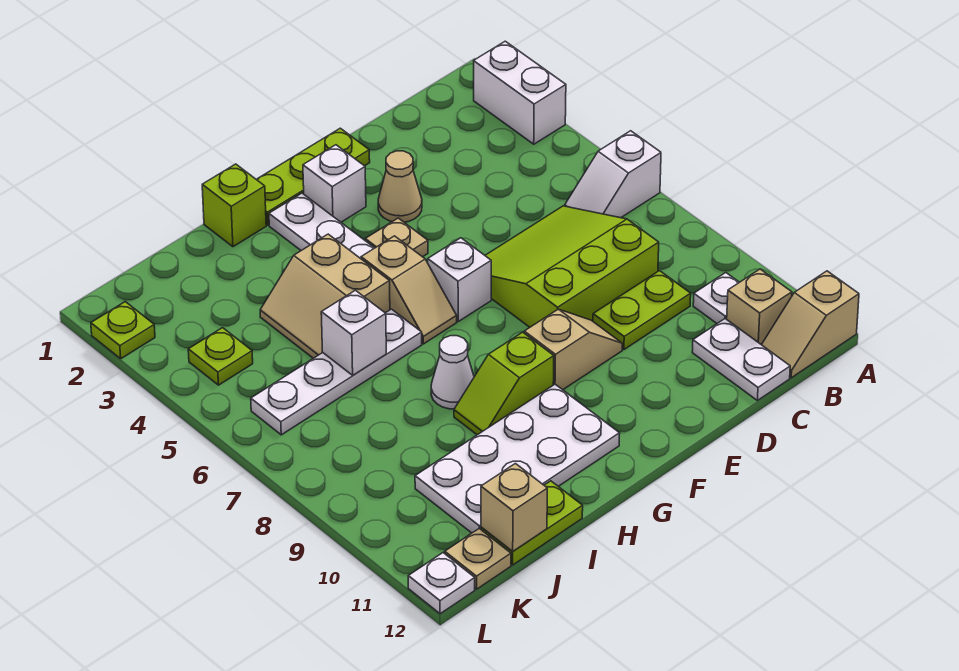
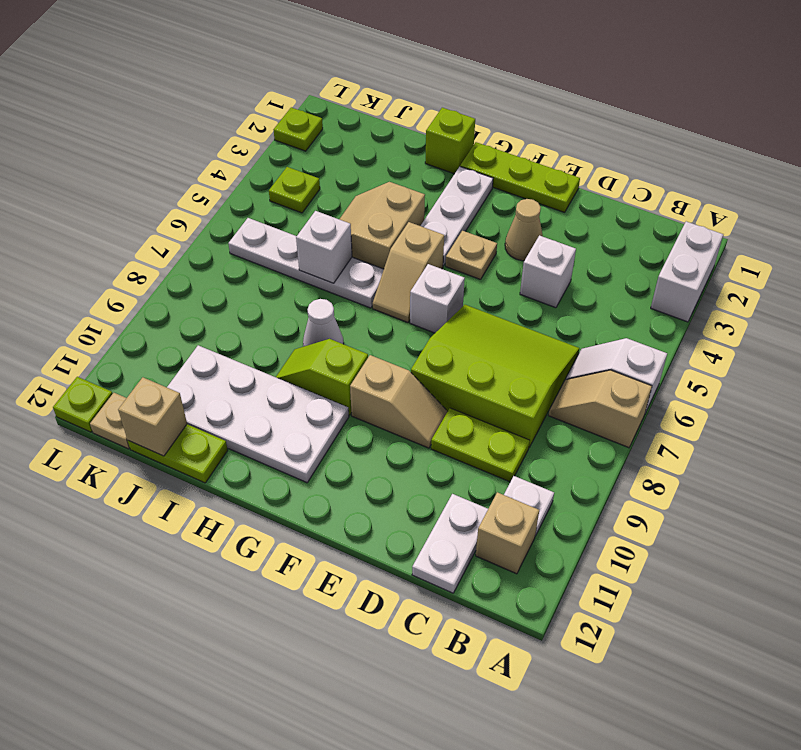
tan slope A12:B12 level 1 top A -> tan slope A7:B7 level 1 top A
white brick F2 level 1 -> white brick D4 level 1
white plate L12 level 1 -> lime plate L12 level 1

